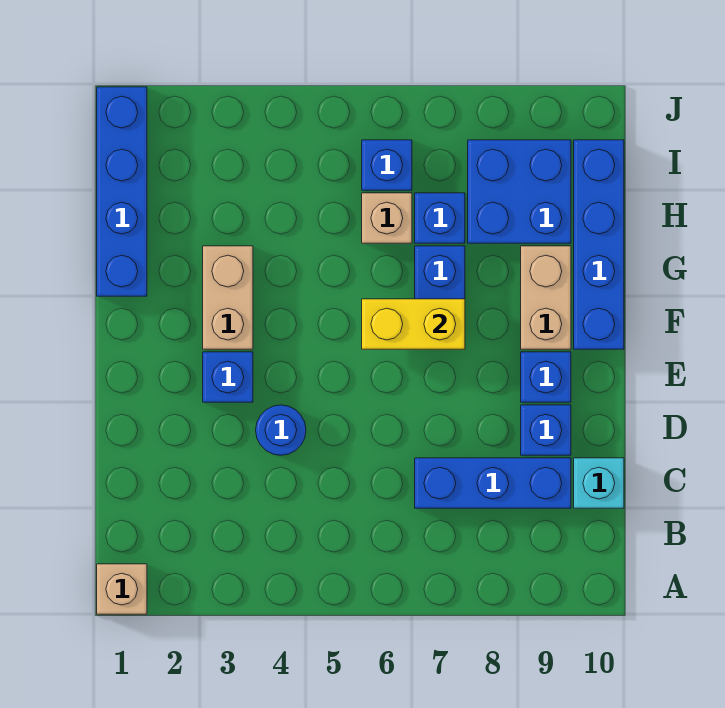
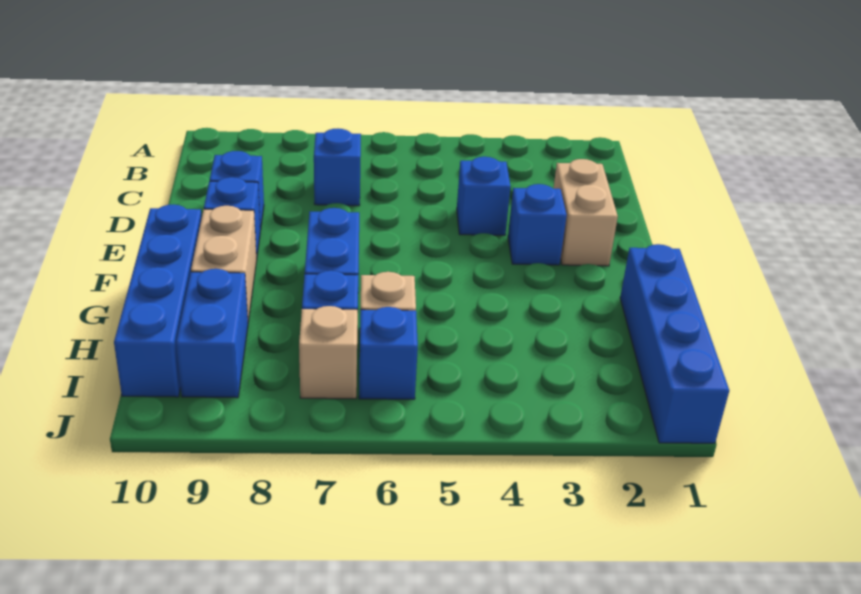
tan brick A1 level 1 -> tan brick I7 level 1
blue brick C7:C9 level 1 -> blue brick C7 level 1
cyan brick C10 level 1 -> none
blue round brick D4 level 1 -> blue brick D4 level 1
tan brick F3:G3 level 1 -> tan brick D2:E2 level 1
yellow brick F6:F7 level 2 -> none
blue brick H8:I9 level 1 -> blue brick H9:I9 level 1

